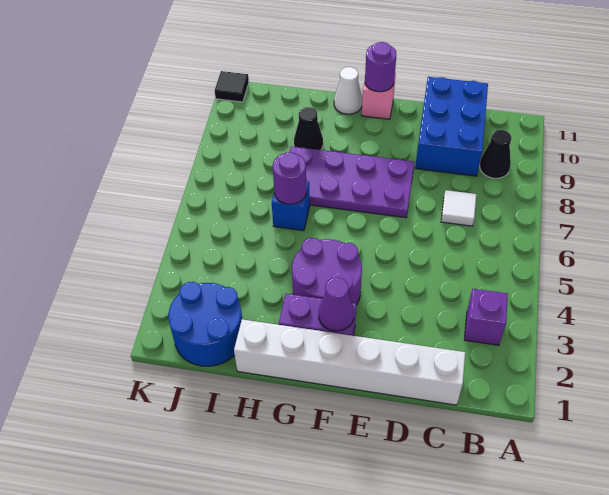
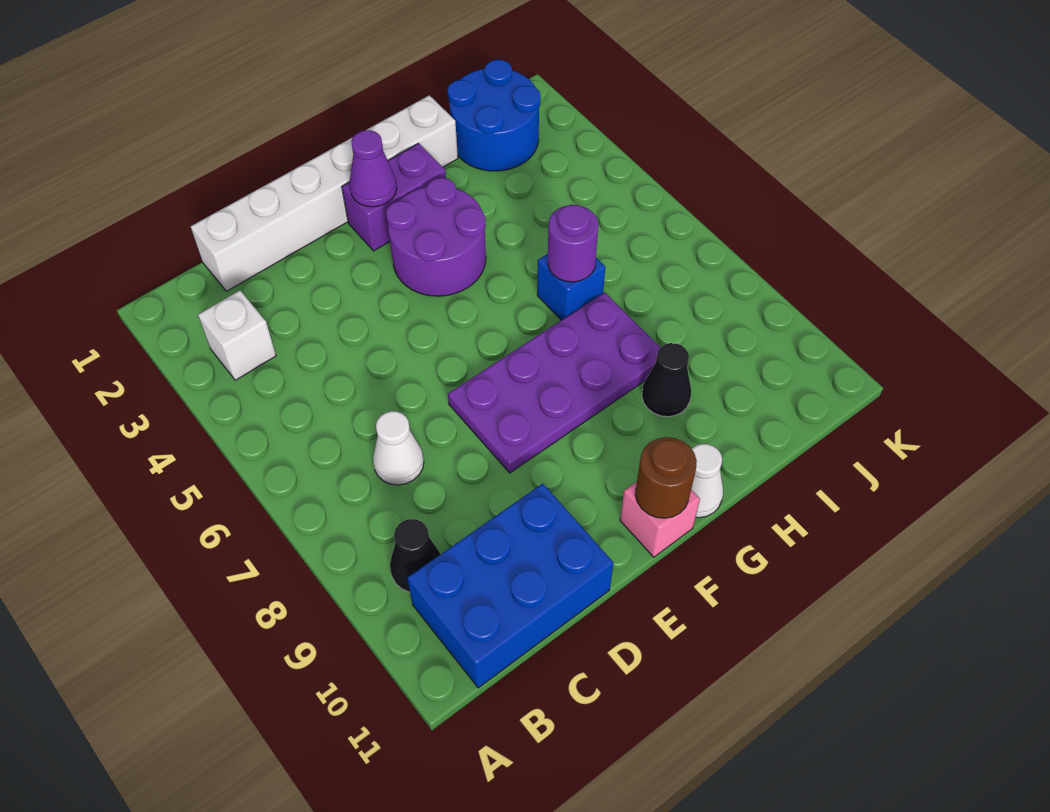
purple brick B3 level 1 -> white brick B3 level 1
white tile C7 level 1 -> white cone C7 level 1
blue brick C9:D11 level 1 -> blue brick B10:D11 level 1
purple round brick F11 level 2 -> brown round brick F11 level 2
black tile K11 level 1 -> none

